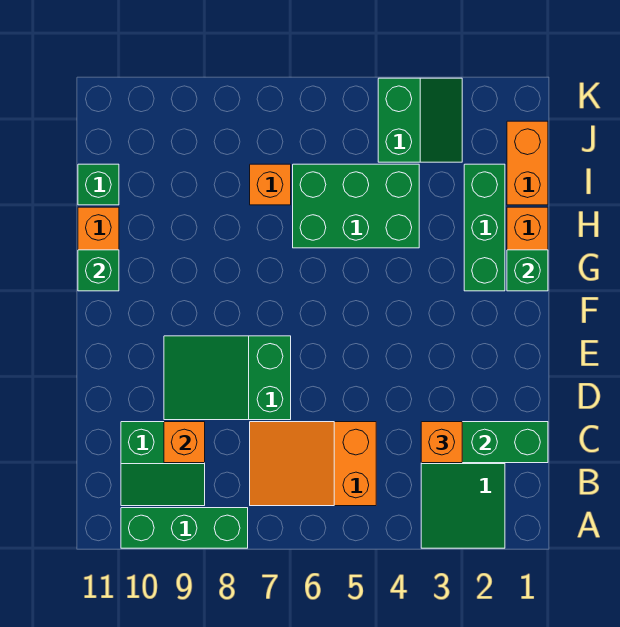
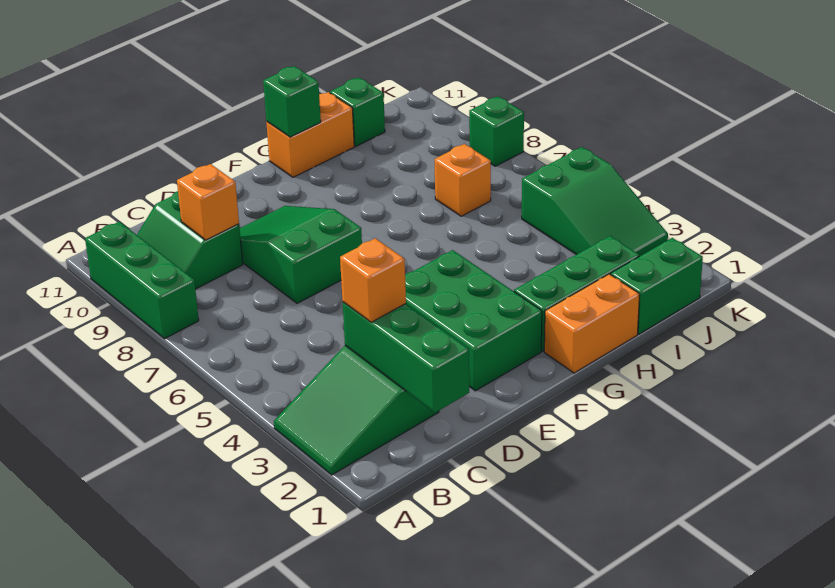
orange slope B5:C7 level 1 top 5 -> none
green brick G1 level 2 -> green brick K8 level 1
green brick H4:I6 level 1 -> green brick E2:F4 level 1
orange brick I1:J1 level 1 -> green brick I1:J1 level 1
green slope J3:K4 level 1 top 4 -> green slope J3:K5 level 1 top 5

